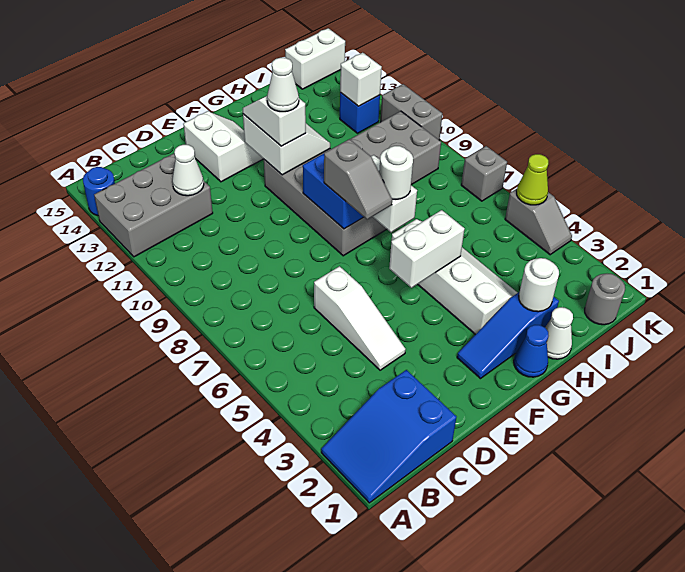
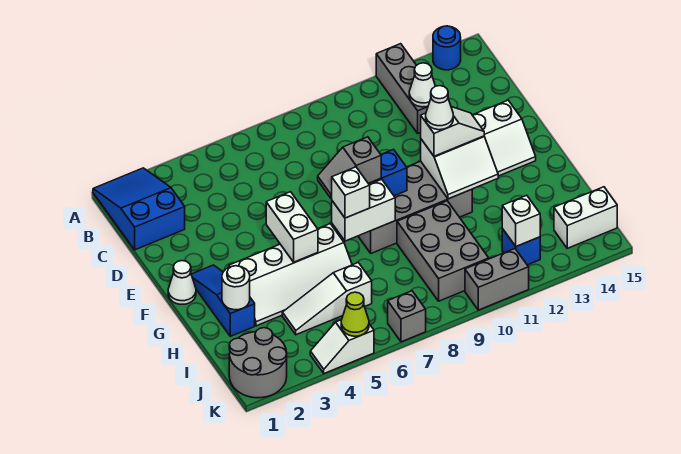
grey brick A12:C13 level 1 -> grey brick A12:C12 level 1
white slope D4:D6 level 1 top 6 -> white slope I4:I6 level 1 top 6
blue cone G1 level 1 -> none
white round brick G7 level 3 -> white brick G7 level 3
white cone H1 level 1 -> white cone F1 level 1
grey round brick J1 level 1 -> grey round brick J1:K2 level 1
white brick J15:K15 level 1 -> white brick J14:J15 level 1
grey slope K4:K5 level 1 top 5 -> white slope K4:K5 level 1 top 5

